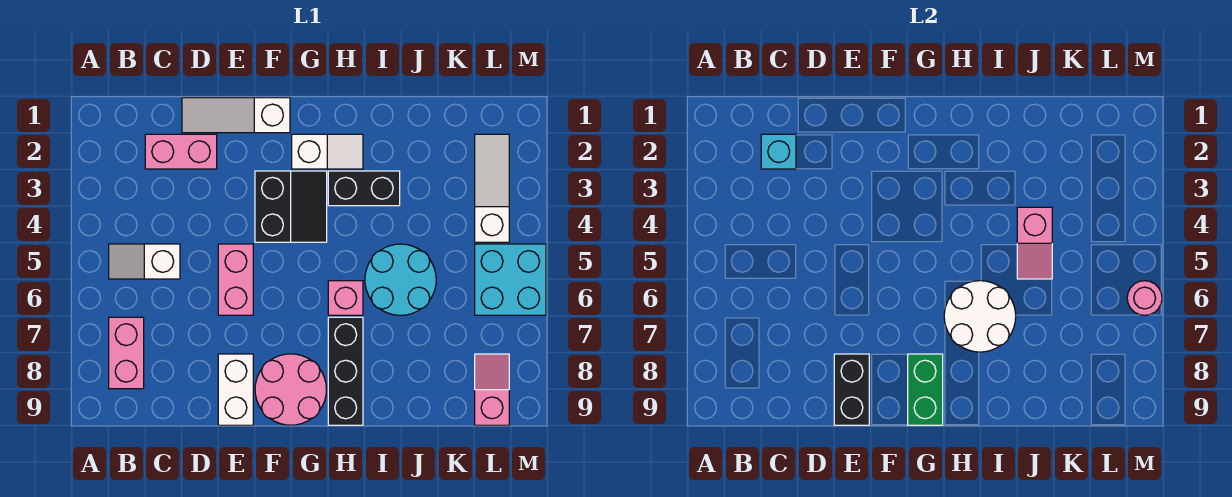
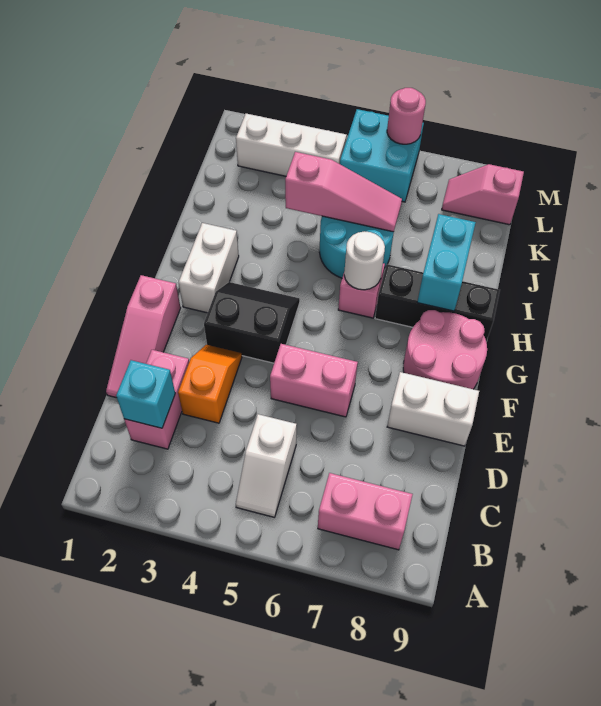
white slope D1:F1 level 1 top F -> pink slope D1:F1 level 1 top F
none -> orange slope D3:E3 level 1 top D
black brick E8:E9 level 2 -> none
white slope G2:H2 level 1 top G -> white brick G2:H2 level 1
green brick G8:G9 level 2 -> none
black brick H3:I3 level 1 -> none
white round brick H6:I7 level 2 -> white round brick H6 level 2
none -> cyan brick H8:I8 level 2
pink slope J4:J5 level 2 top 4 -> pink slope J4:J6 level 2 top 4
white slope L2:L4 level 1 top 4 -> white brick L2:L4 level 1

